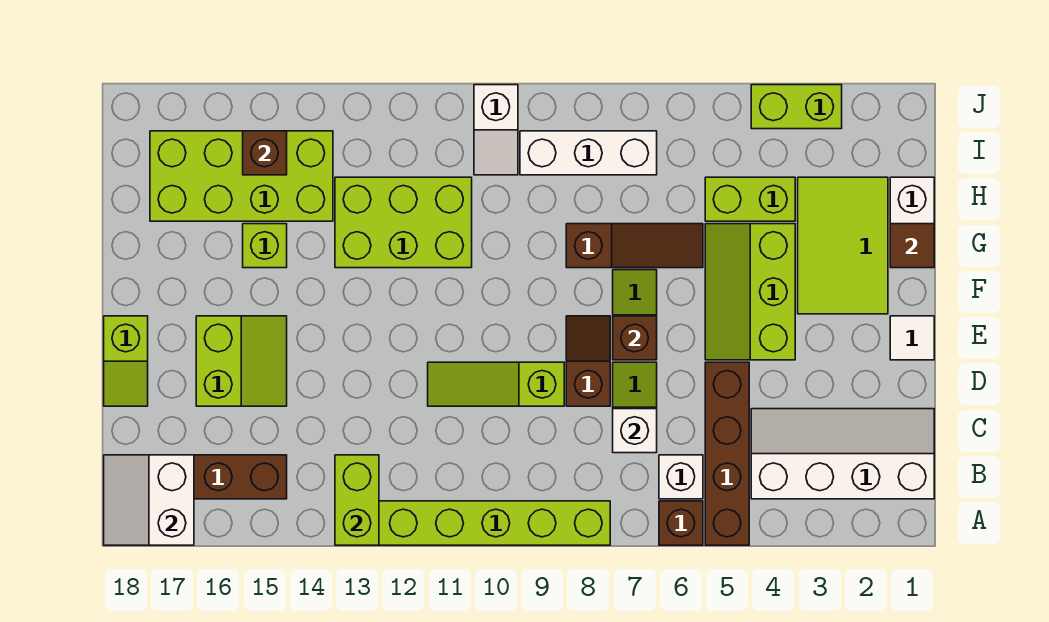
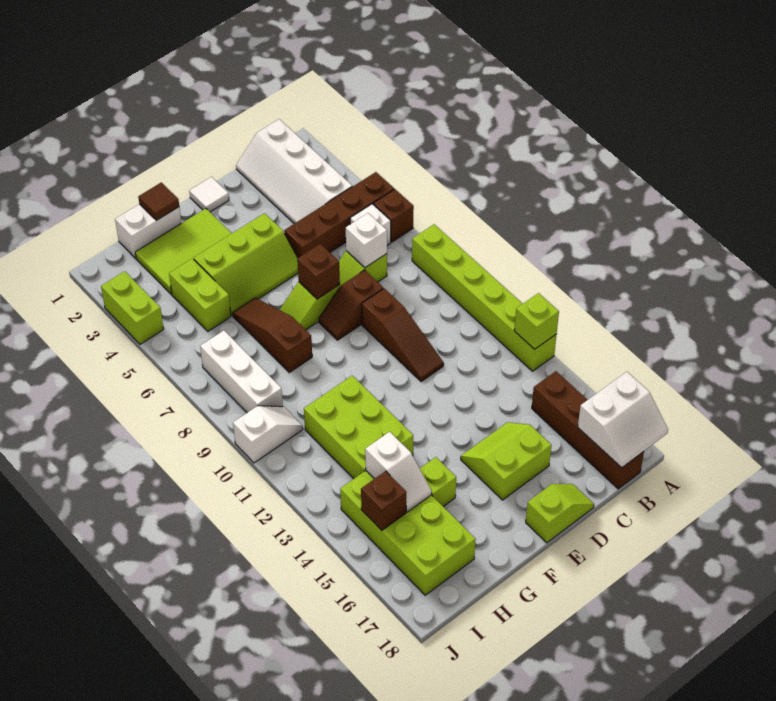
lime brick A13:B13 level 2 -> lime brick A13 level 2
lime slope D9:D11 level 1 top 9 -> brown slope D9:D11 level 1 top 9
none -> white slope H14:H15 level 2 top 14

